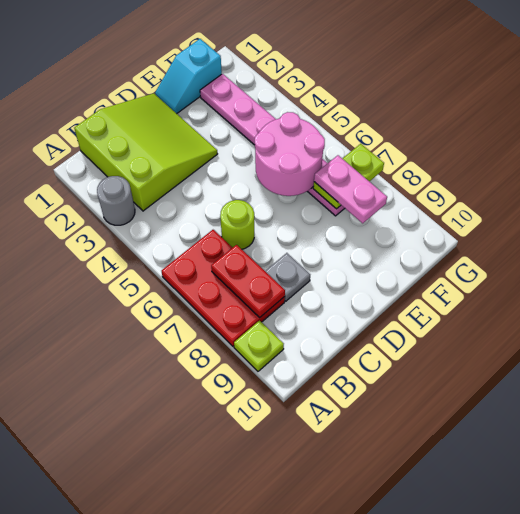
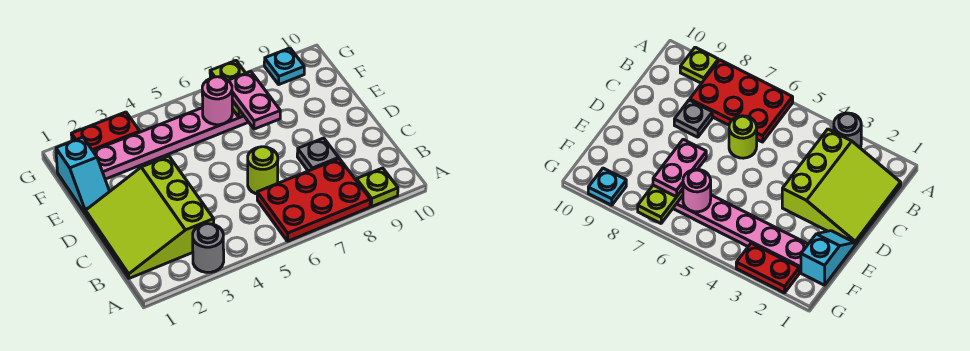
lime slope B1:D3 level 1 top B -> lime slope B1:D3 level 1 top 3
red plate B7:B8 level 2 -> red plate G2:G3 level 1
pink round brick E5:F6 level 2 -> pink round brick F6 level 2
pink plate F7:F8 level 3 -> pink plate E7:F7 level 3
none -> cyan plate G9 level 1

